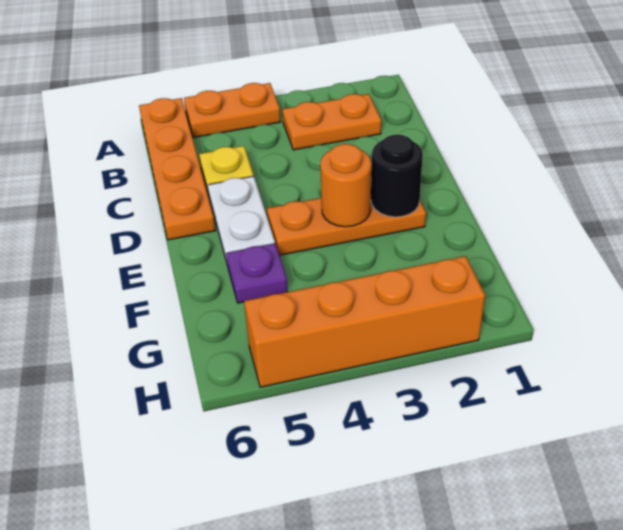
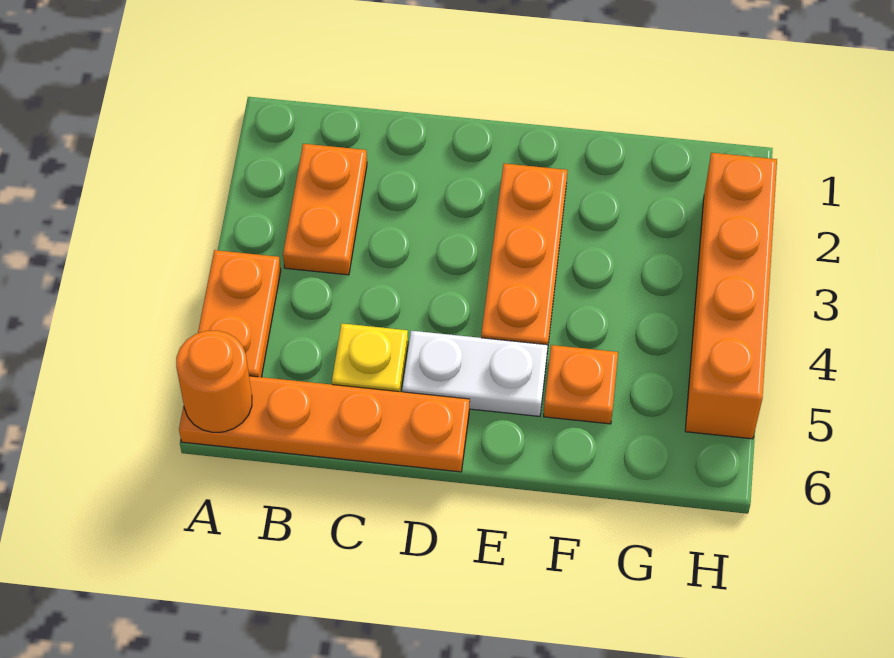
black round brick E2 level 2 -> none
orange round brick E3 level 2 -> orange round brick A6 level 2
purple plate F5 level 1 -> orange plate F5 level 1

